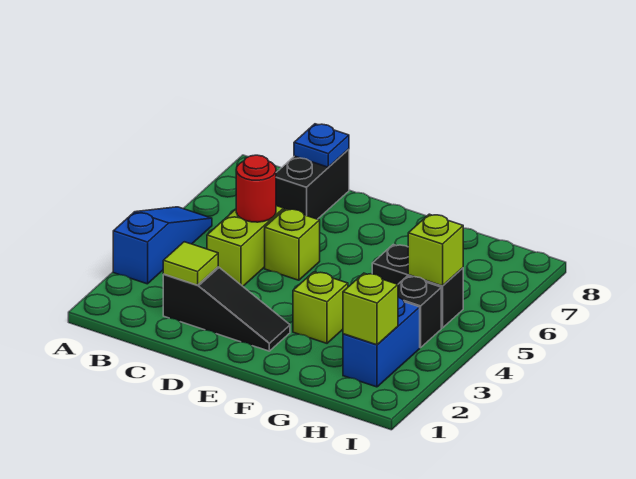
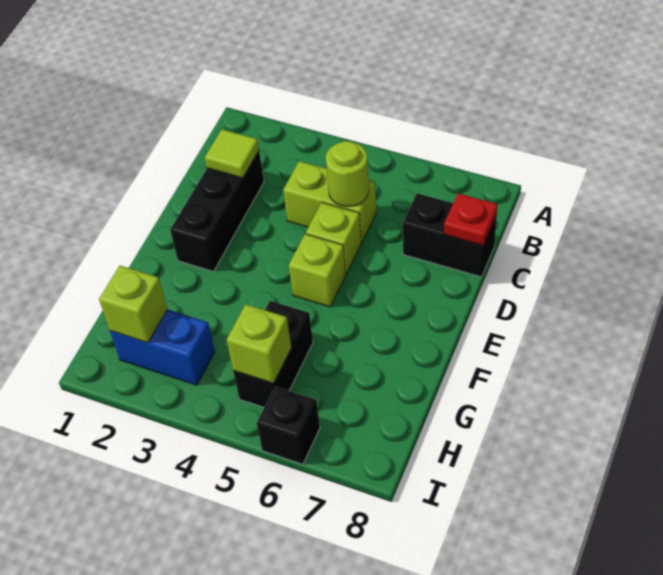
blue slope A3:A5 level 1 top 3 -> none
black slope C2:E2 level 1 top C -> black brick C2:E2 level 1
red round brick C5 level 2 -> lime round brick C5 level 2
blue plate C8 level 2 -> red plate C8 level 2
lime brick F3 level 1 -> lime brick E5 level 1
black brick H4 level 1 -> black brick I6 level 1

